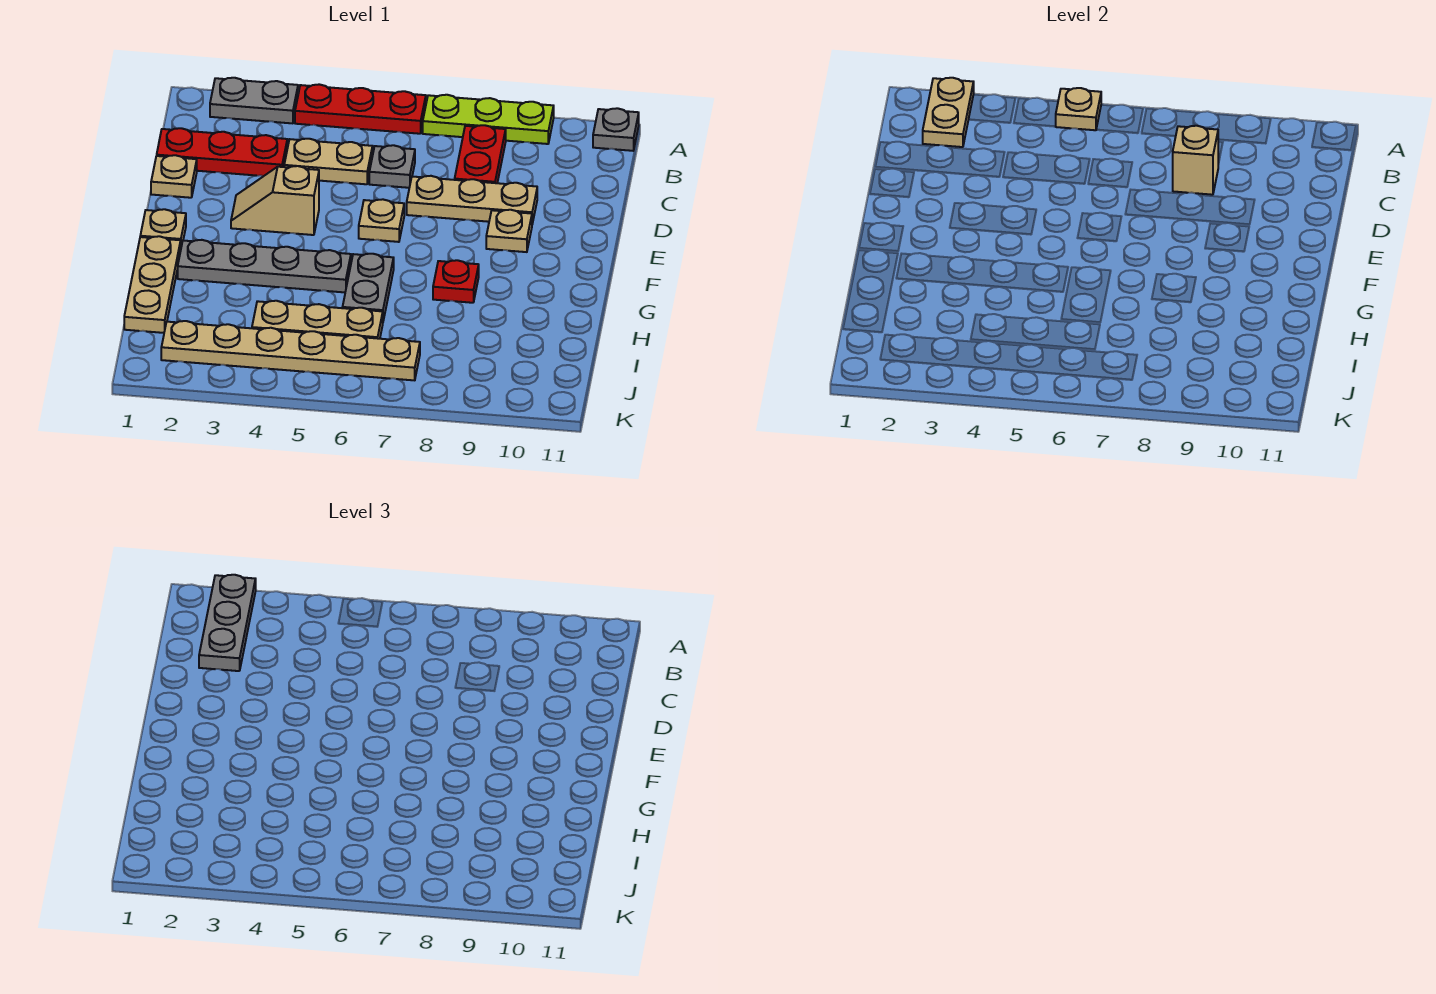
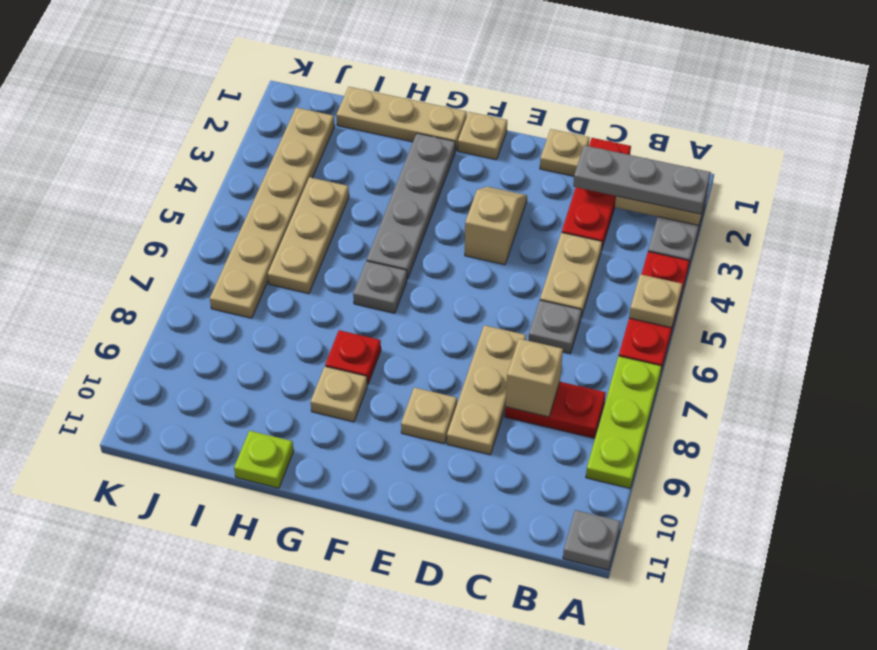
tan plate E6 level 1 -> tan plate G9 level 1
grey plate G6:H6 level 1 -> grey plate G6 level 1
none -> lime plate H11 level 1

